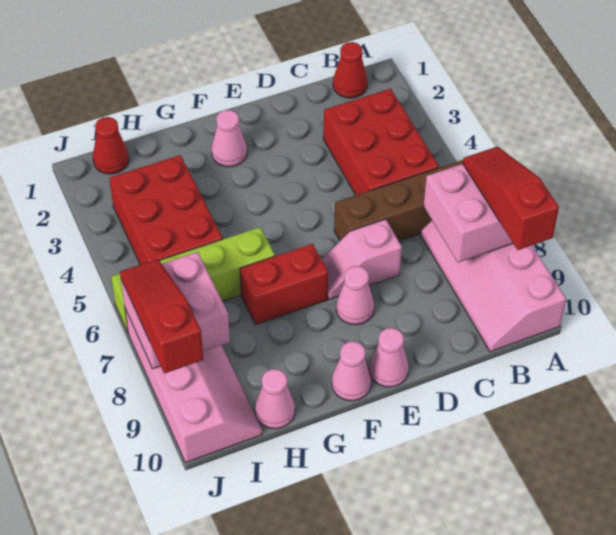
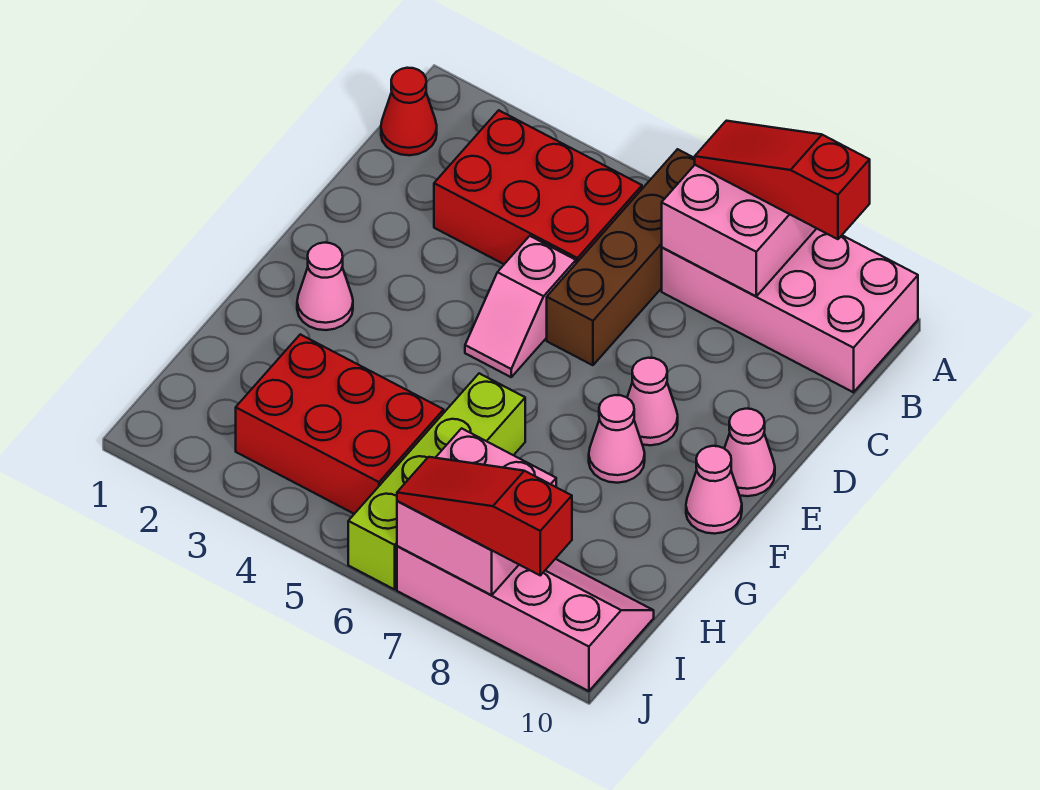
pink slope A7:B10 level 1 top A -> pink brick A7:B10 level 1
pink slope D7:E7 level 1 top D -> pink slope D5:E5 level 1 top D
red brick F7:G7 level 1 -> none
pink cone H10 level 1 -> pink cone F8 level 1
red cone I1 level 1 -> none

